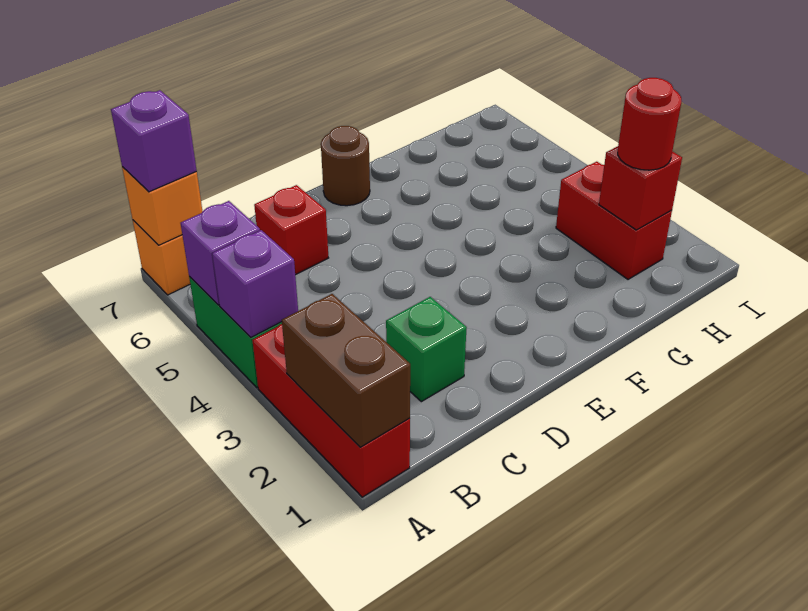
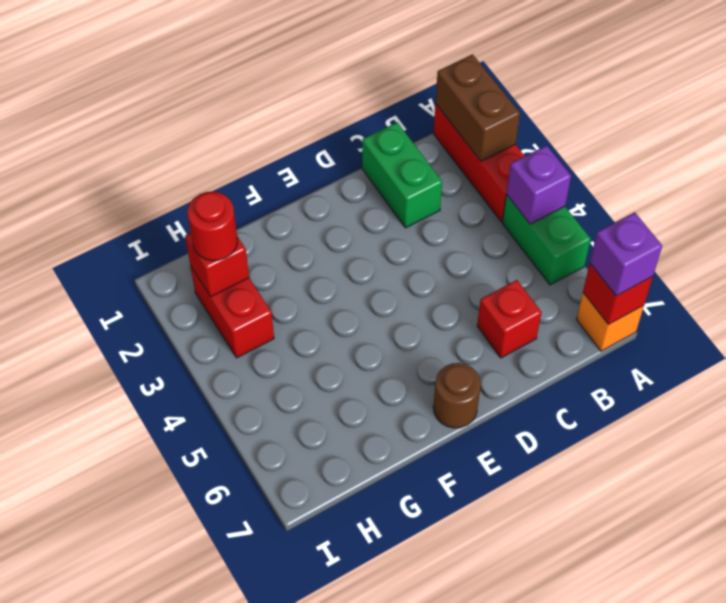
purple brick A5 level 2 -> none
orange brick A7 level 2 -> red brick A7 level 2
green brick C2 level 1 -> green brick C1:C2 level 1

